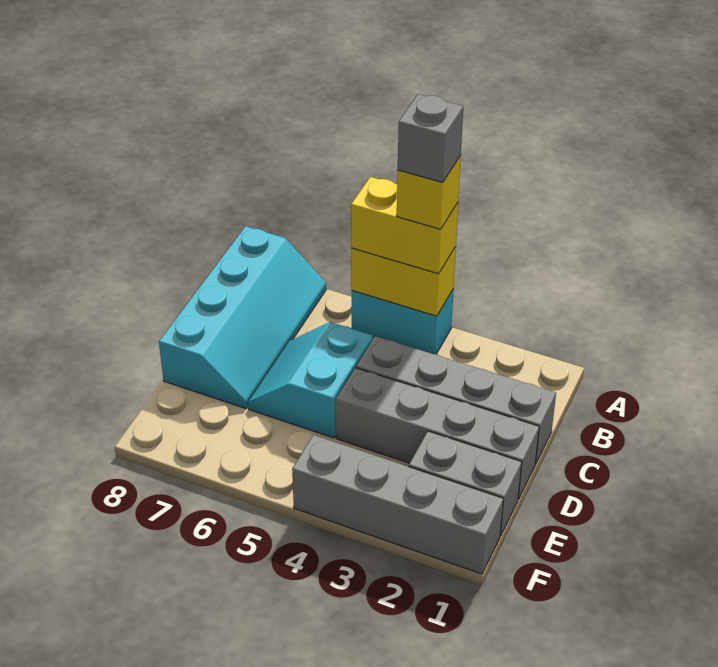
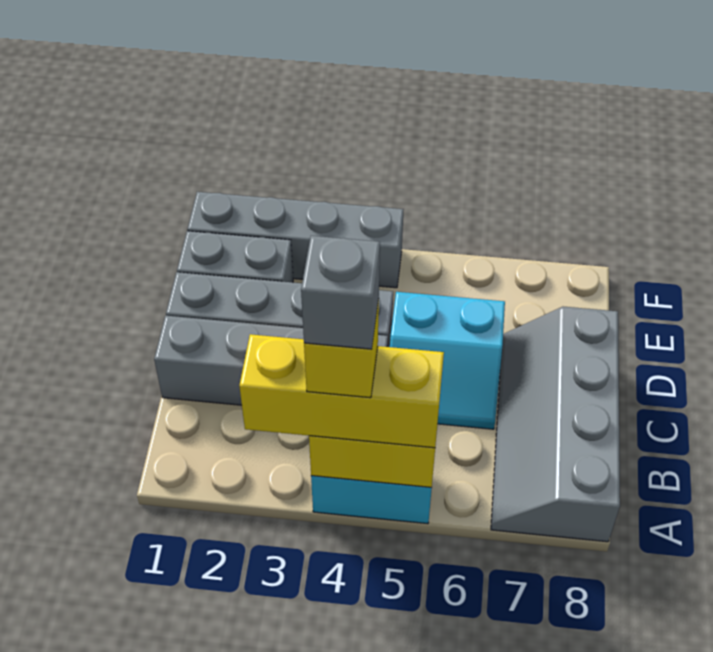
yellow brick A4:A5 level 3 -> yellow brick A3:A5 level 3
cyan slope A7:D8 level 1 top 8 -> grey slope A7:D8 level 1 top 8
cyan slope C5:D6 level 1 top 5 -> cyan slope C5:D6 level 1 top D

